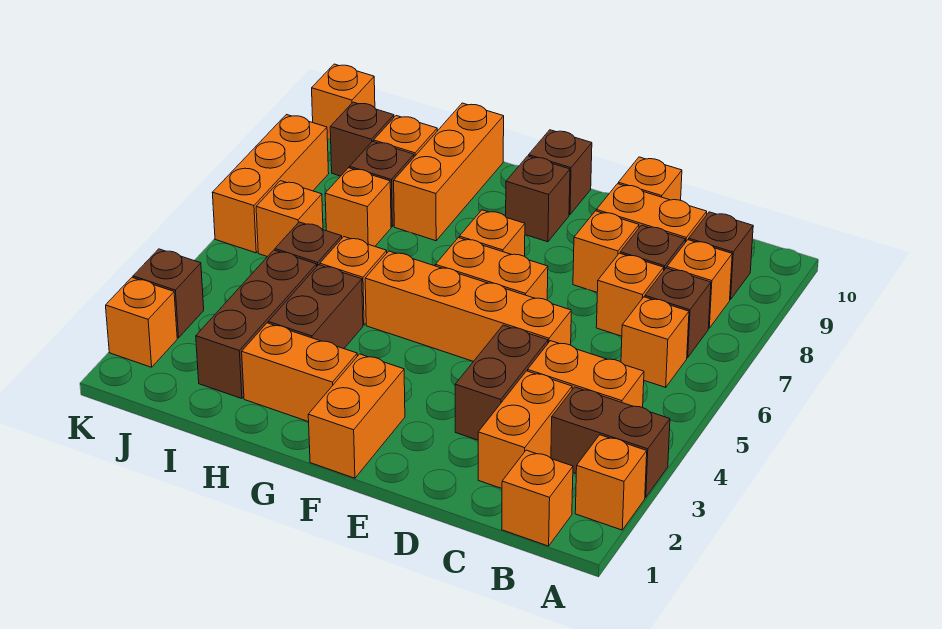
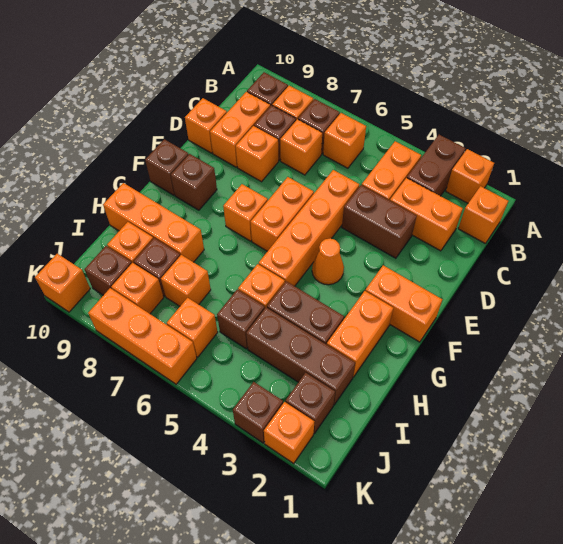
none -> orange cone F4 level 1
none -> brown brick J2 level 1
none -> orange brick J8 level 1

